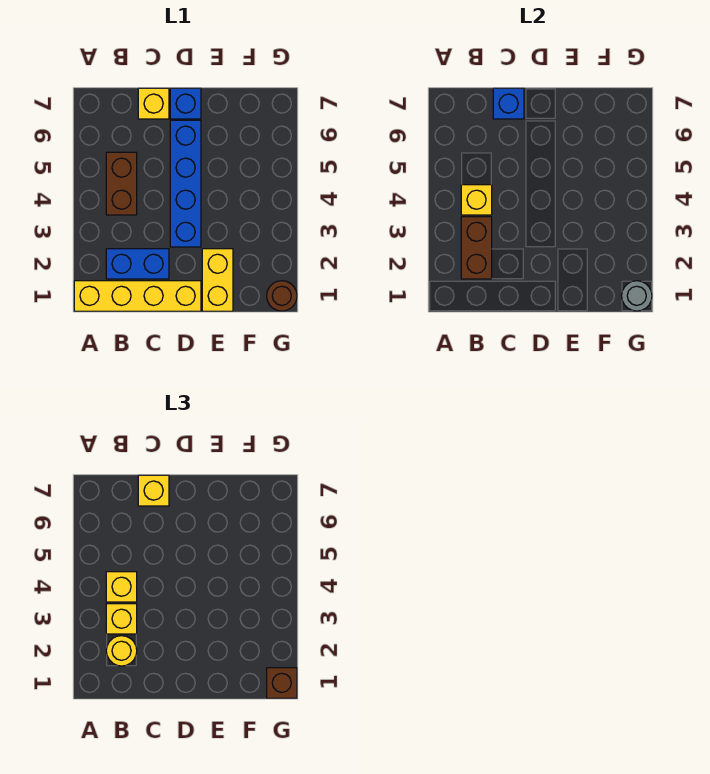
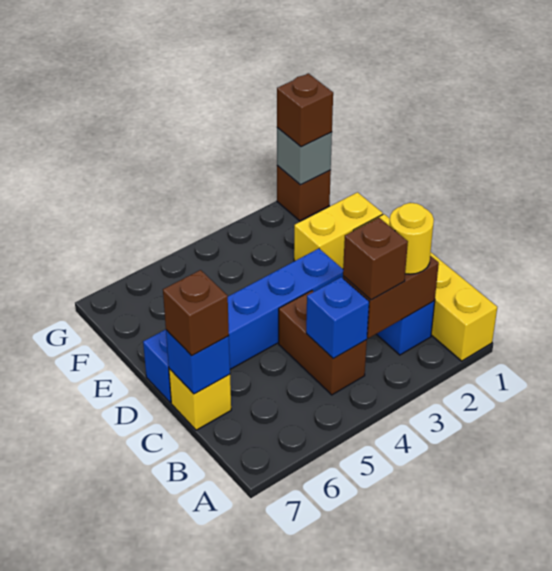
yellow brick B3 level 3 -> brown brick B3 level 3
brown brick B4:B5 level 1 -> brown brick B4:C4 level 1
yellow brick B4 level 2 -> blue brick B4 level 2
yellow brick B4 level 3 -> none
yellow brick C7 level 3 -> brown brick C7 level 3
brown round brick G1 level 1 -> brown brick G1 level 1
grey round brick G1 level 2 -> grey brick G1 level 2

